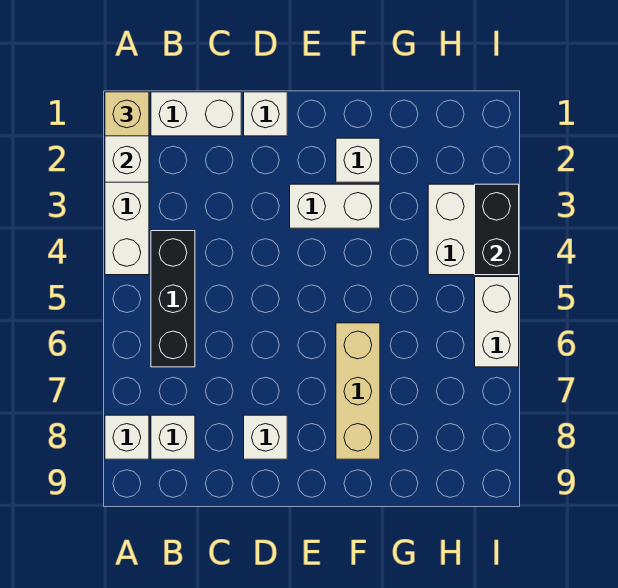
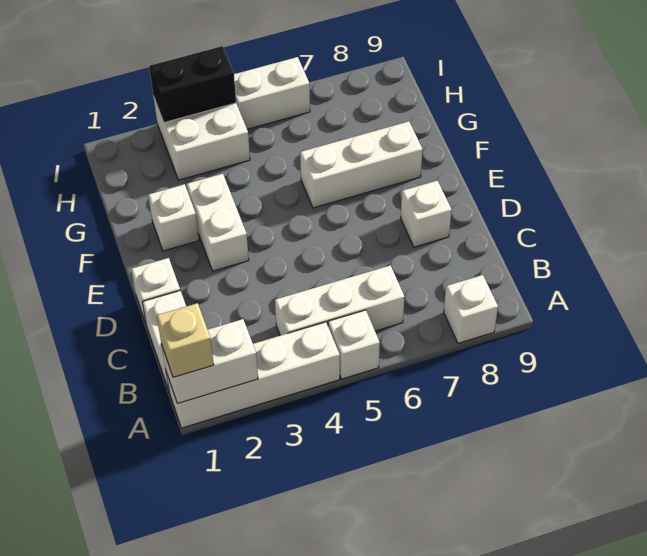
black brick B4:B6 level 1 -> white brick B4:B6 level 1
white brick B8 level 1 -> white brick A5 level 1
tan brick F6:F8 level 1 -> white brick F6:F8 level 1

